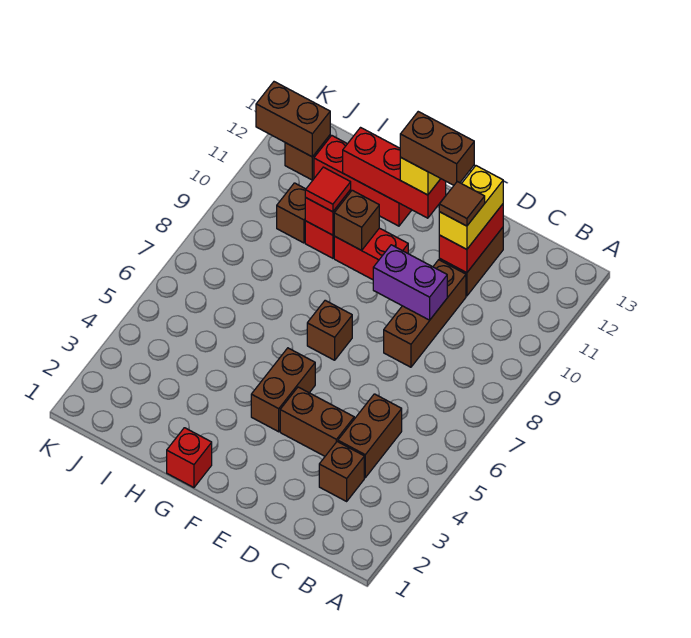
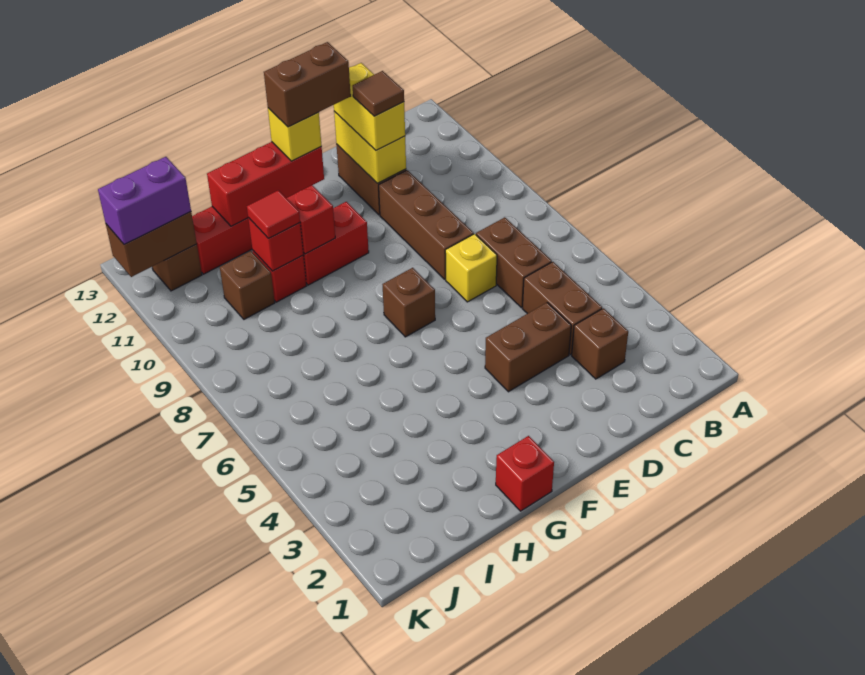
none -> yellow brick D7 level 1
purple brick D9:E9 level 2 -> purple brick J12:K12 level 3
red brick D11:D12 level 2 -> yellow brick D11:D12 level 2
brown brick F4:F5 level 1 -> brown brick C6:C7 level 1
brown brick G10 level 2 -> red brick G10 level 2

